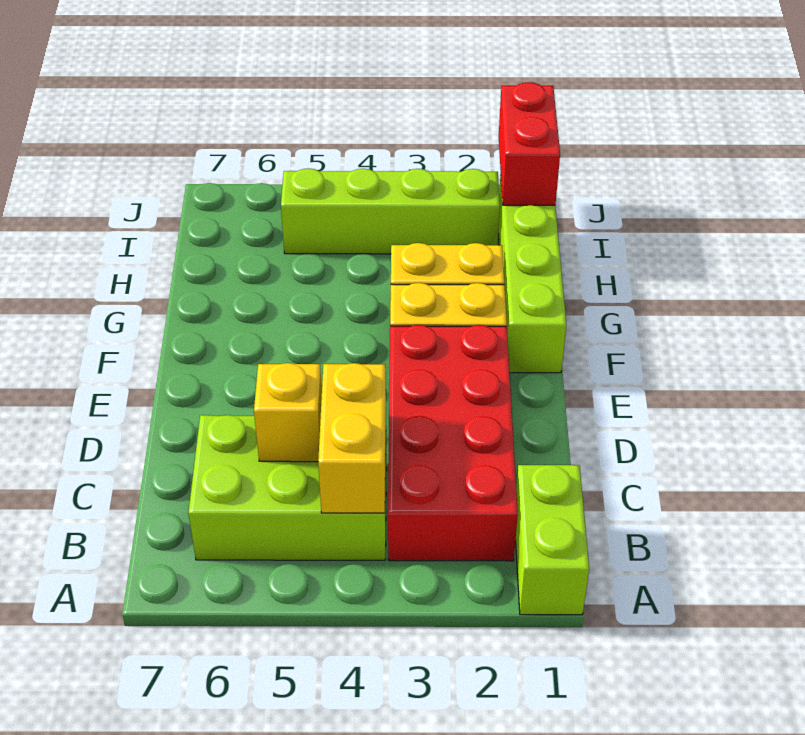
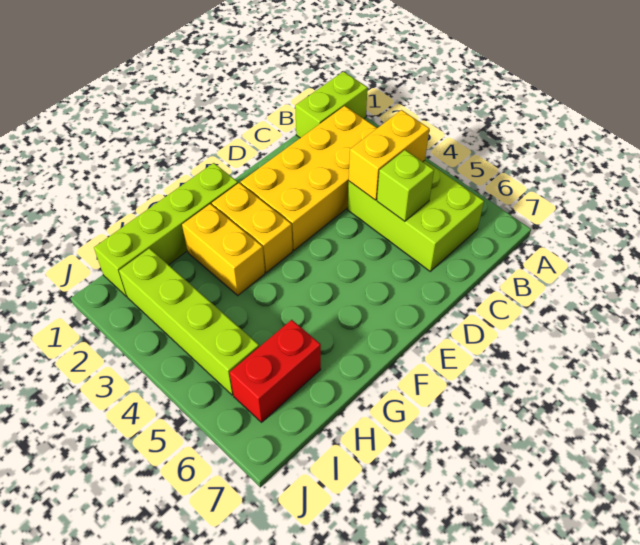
red brick B2:E3 level 1 -> yellow brick B2:E3 level 1
yellow brick C5 level 2 -> lime brick C5 level 2
red brick I1:J1 level 2 -> red brick H6:I6 level 1

